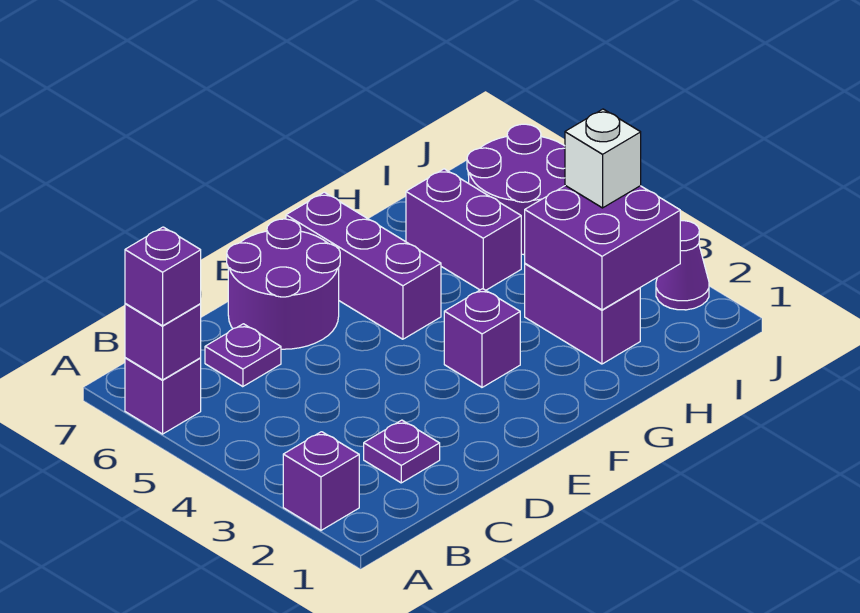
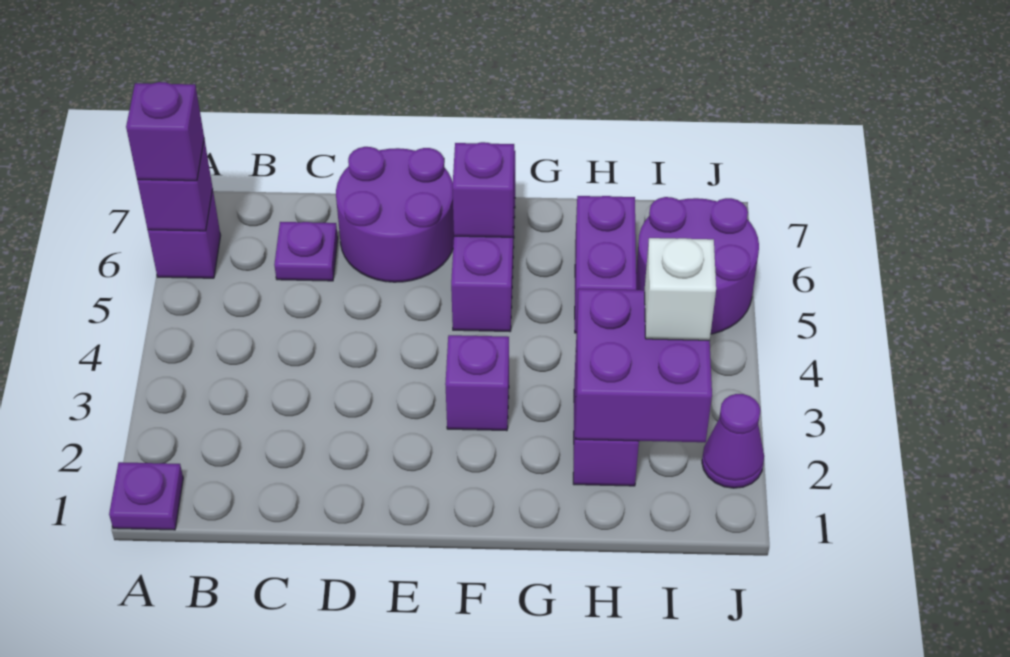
purple brick A2 level 1 -> purple brick F6 level 2
purple plate C2 level 1 -> purple plate A1 level 1

